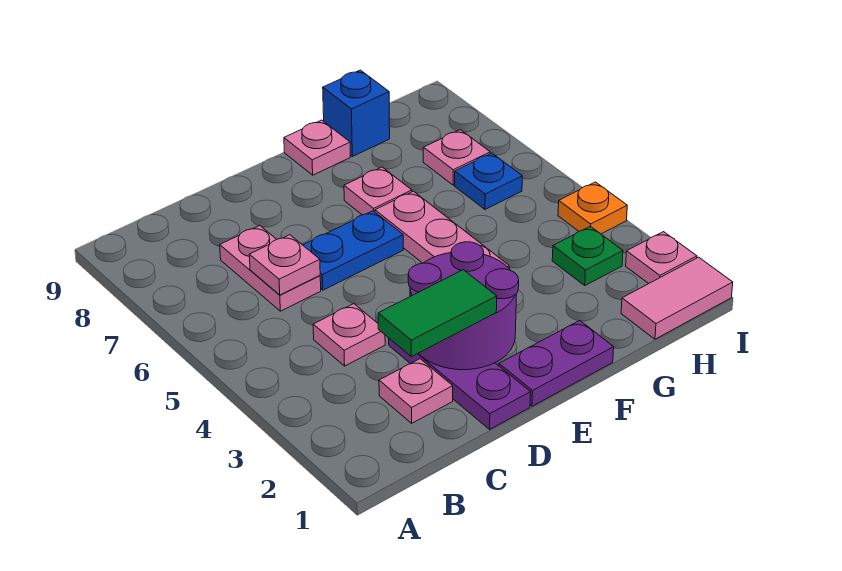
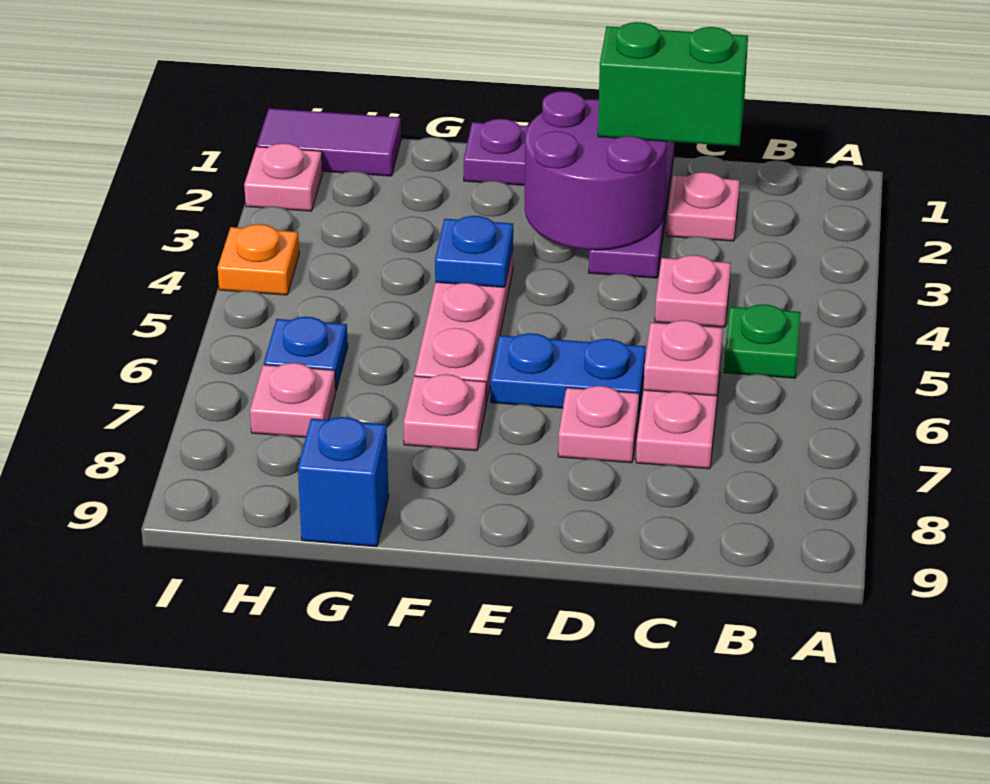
green tile C2:D2 level 3 -> green brick C2:D2 level 3
none -> blue plate F4 level 2
pink plate F9 level 1 -> pink plate D7 level 1
pink tile H1:I1 level 1 -> purple tile H1:I1 level 1
green plate H3 level 1 -> green plate B5 level 1

